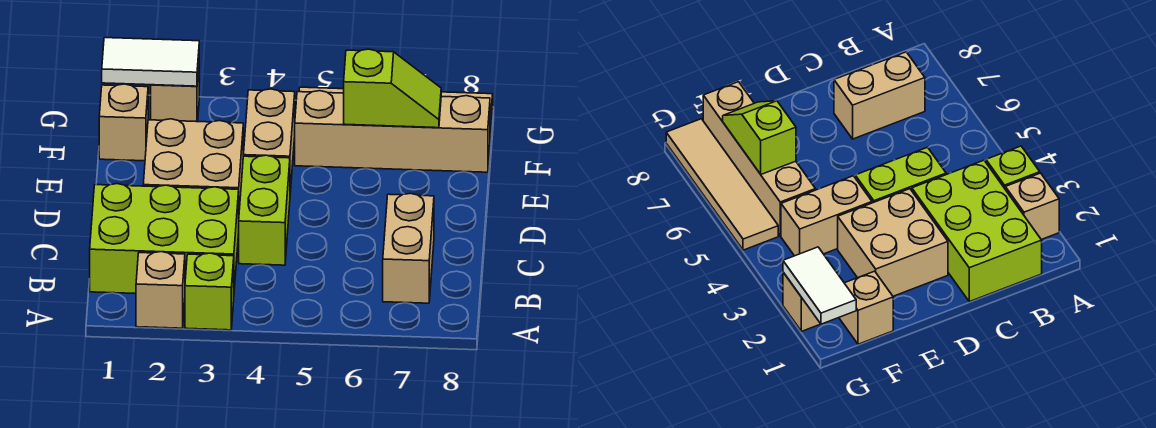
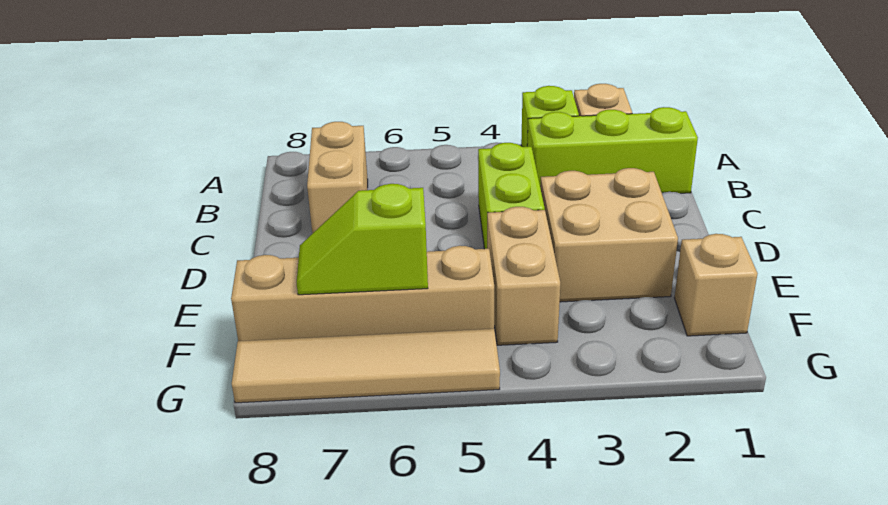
lime brick B1:C3 level 1 -> lime brick B1:B3 level 1
white tile G1:G2 level 2 -> none
tan brick G2 level 1 -> none

